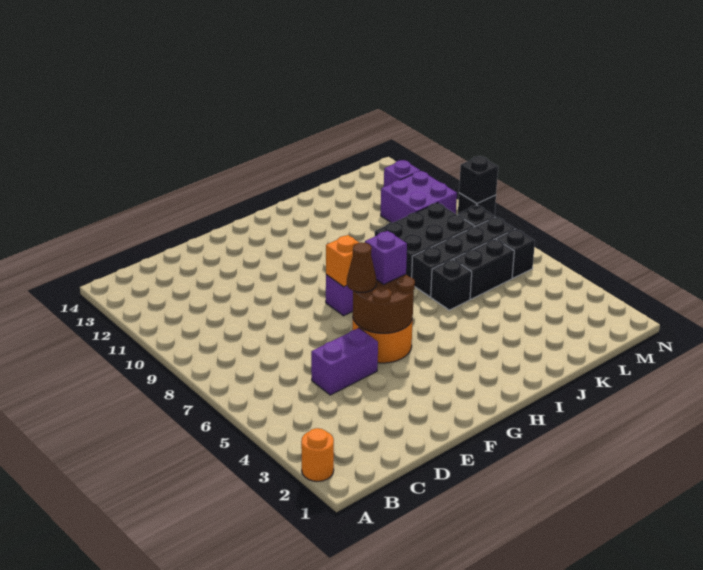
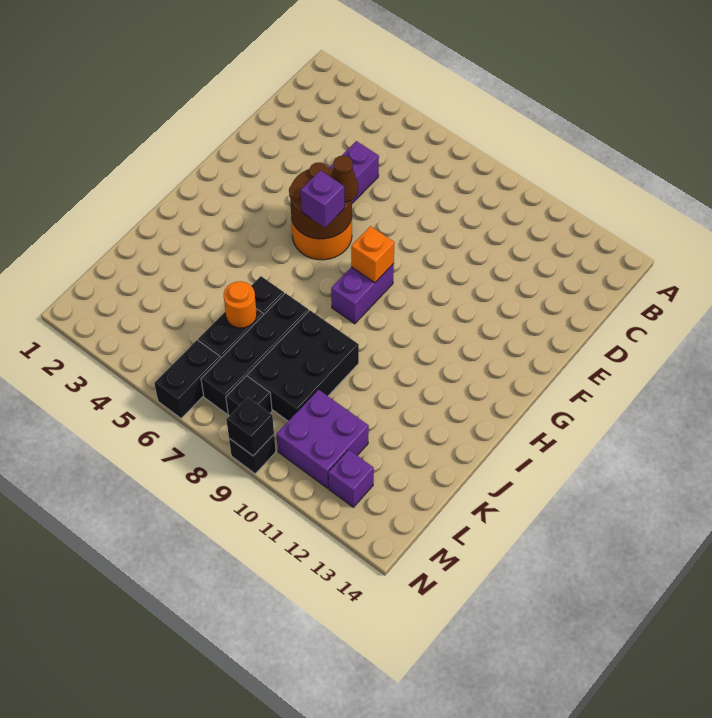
orange round brick A2 level 1 -> orange round brick K6 level 2
black brick M6 level 1 -> black brick M6:N6 level 1

